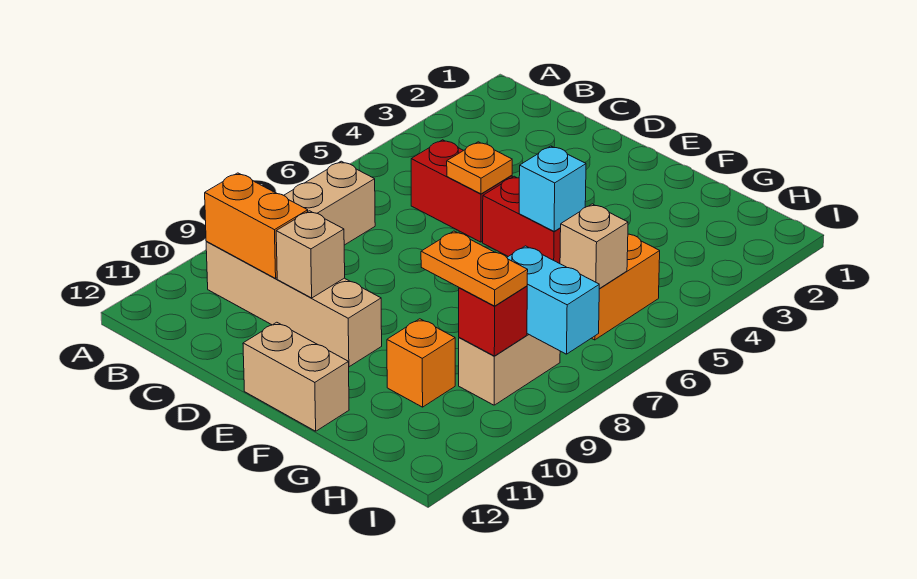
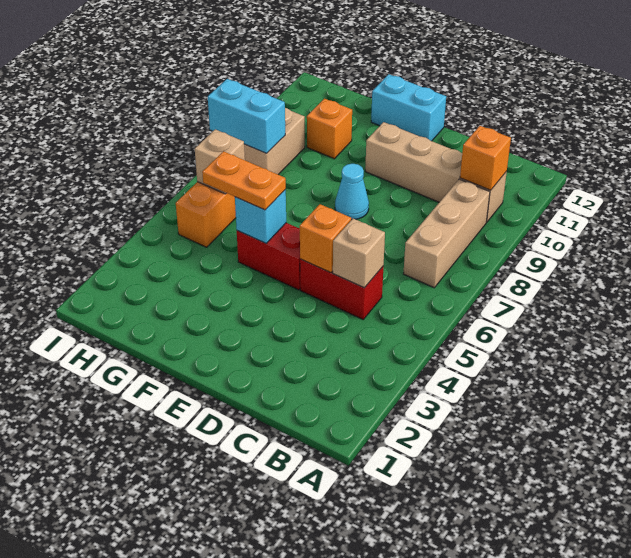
orange brick B10:C10 level 2 -> orange brick B10 level 2
orange plate D5 level 2 -> orange brick D5 level 2
tan brick D10 level 2 -> tan brick C5 level 2
none -> cyan cone E8 level 1
tan brick E12:F12 level 1 -> cyan brick E12:F12 level 1
orange plate G9:H9 level 3 -> orange plate F5:G5 level 3
red brick H9 level 2 -> none

